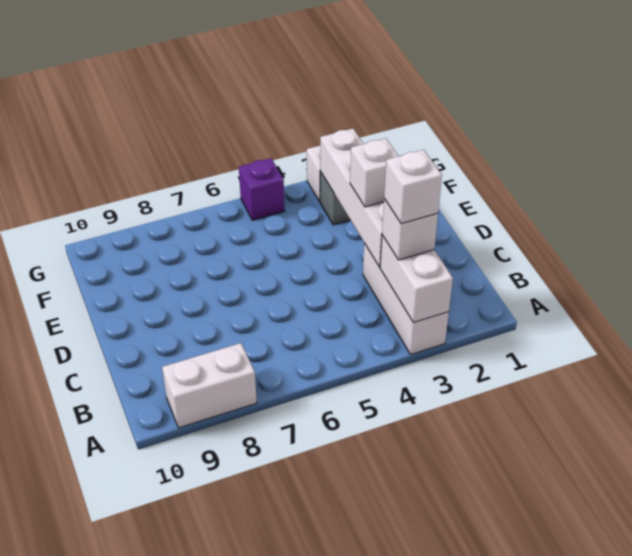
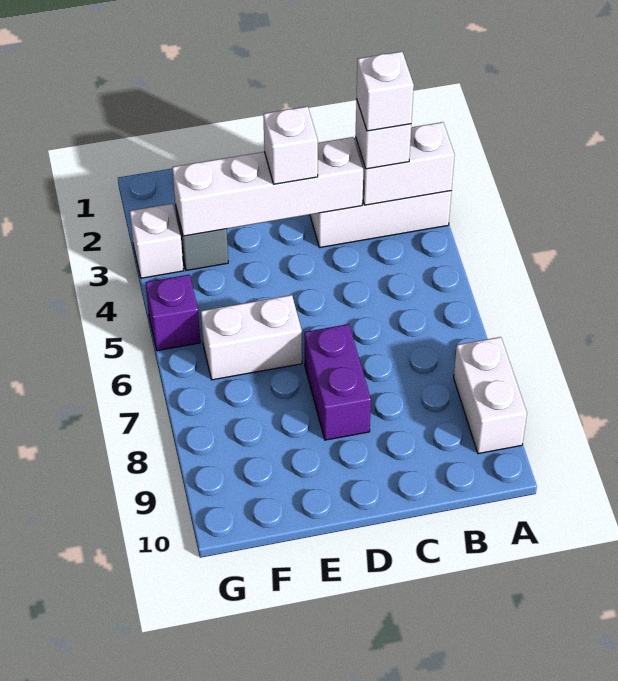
none -> purple brick D7:D8 level 1
none -> white brick E6:F6 level 1

